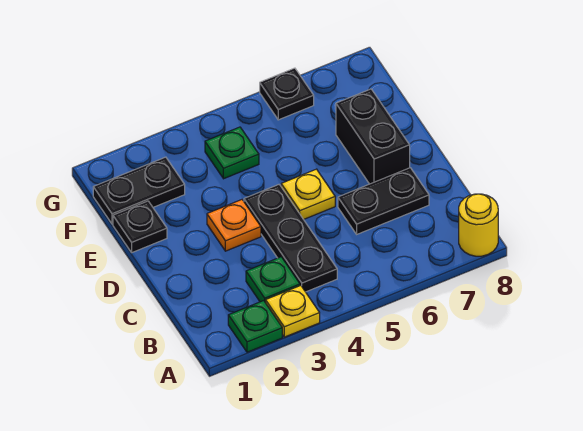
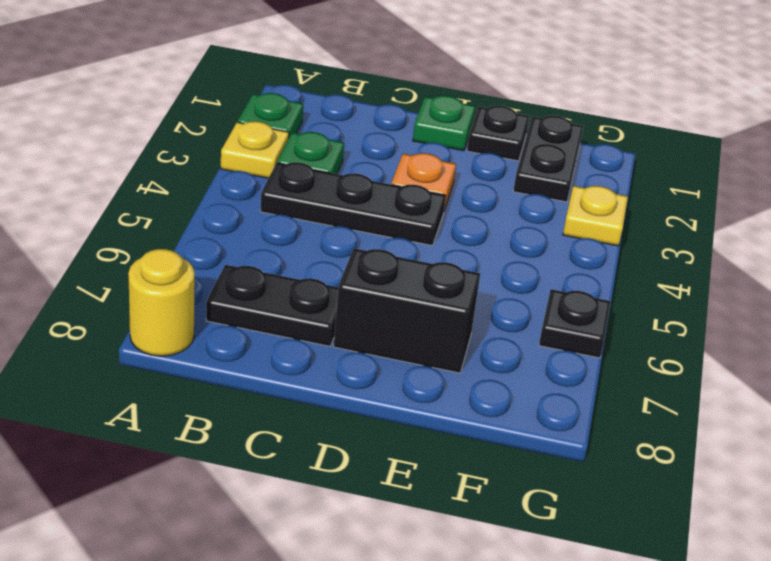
black plate C6:C7 level 1 -> black plate B7:C7 level 1
yellow plate D5 level 1 -> yellow plate G3 level 1
green plate F4 level 1 -> green plate D1 level 1

